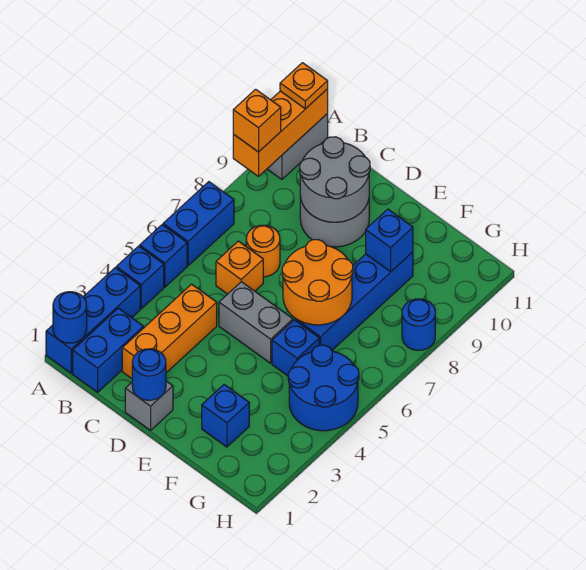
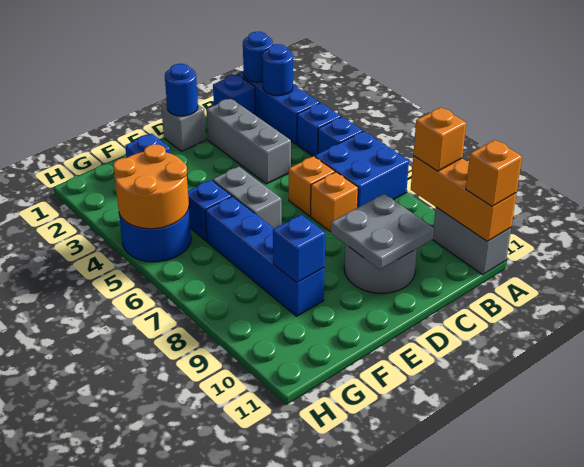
blue brick A6:A7 level 1 -> blue brick A6:B7 level 1
orange plate A11 level 3 -> orange brick A11 level 3
blue brick B1:B2 level 1 -> blue brick B1 level 1
orange brick C2:C4 level 1 -> grey brick C2:C4 level 1
orange round brick C7 level 1 -> orange brick C7 level 1
grey round brick C9:D10 level 2 -> grey plate C9:D10 level 2
grey brick D5:E5 level 1 -> grey brick E5:E6 level 1
orange round brick E6:F7 level 2 -> orange round brick G4:H5 level 2
blue round brick H8 level 1 -> blue round brick A2 level 2

